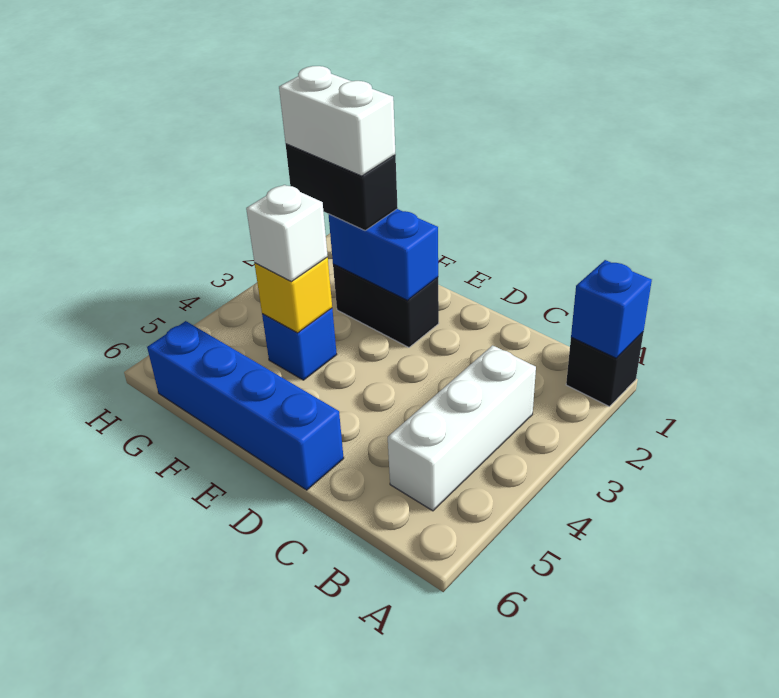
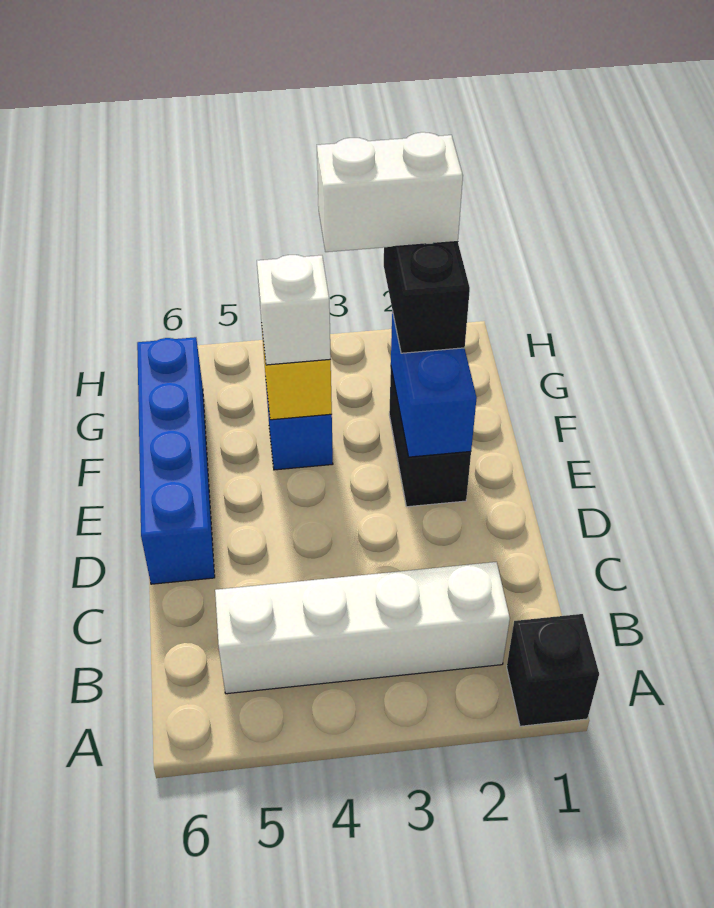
blue brick A1 level 2 -> none
white brick B3:B5 level 1 -> white brick B2:B5 level 1
white brick F2:G2 level 4 -> white brick G2:G3 level 4

